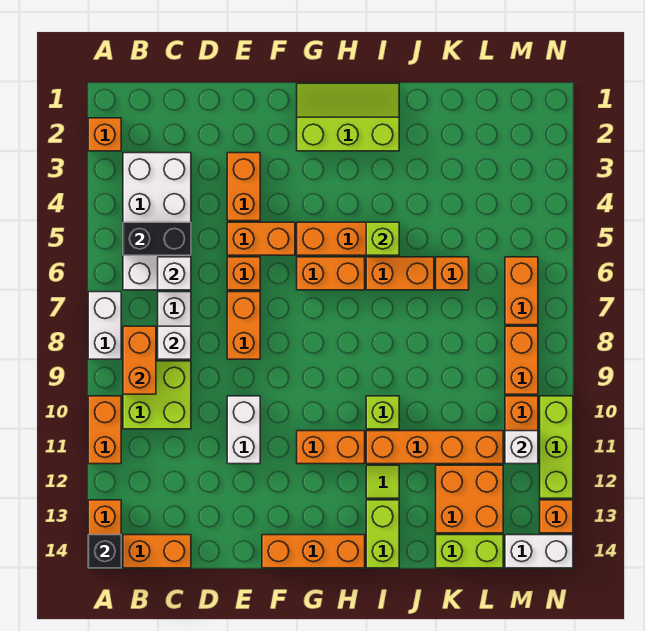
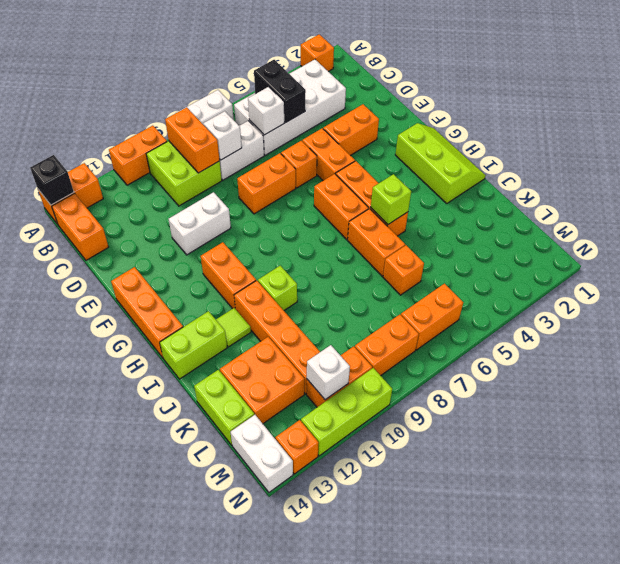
orange brick B8:B9 level 2 -> orange brick B9:C9 level 2

